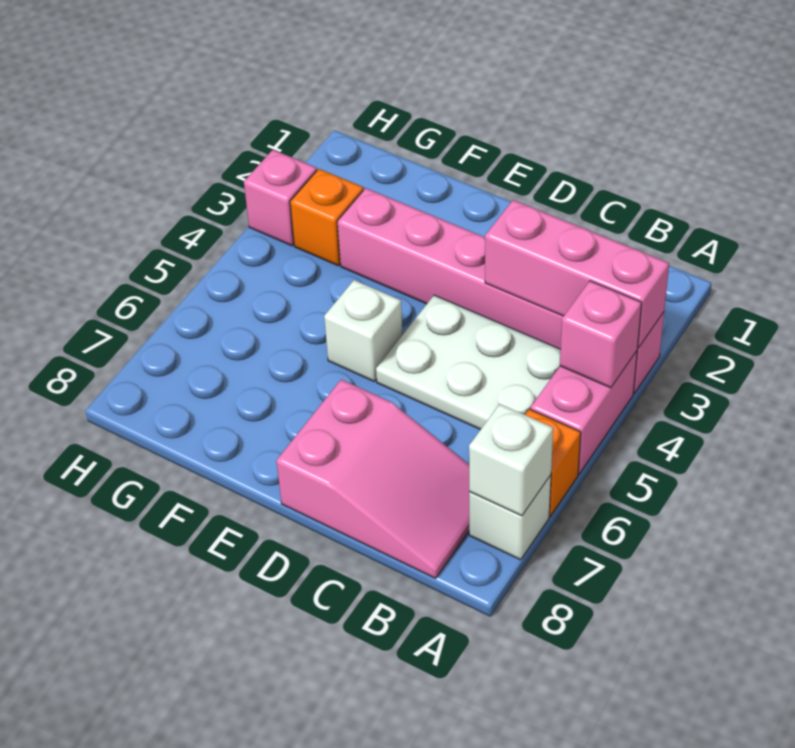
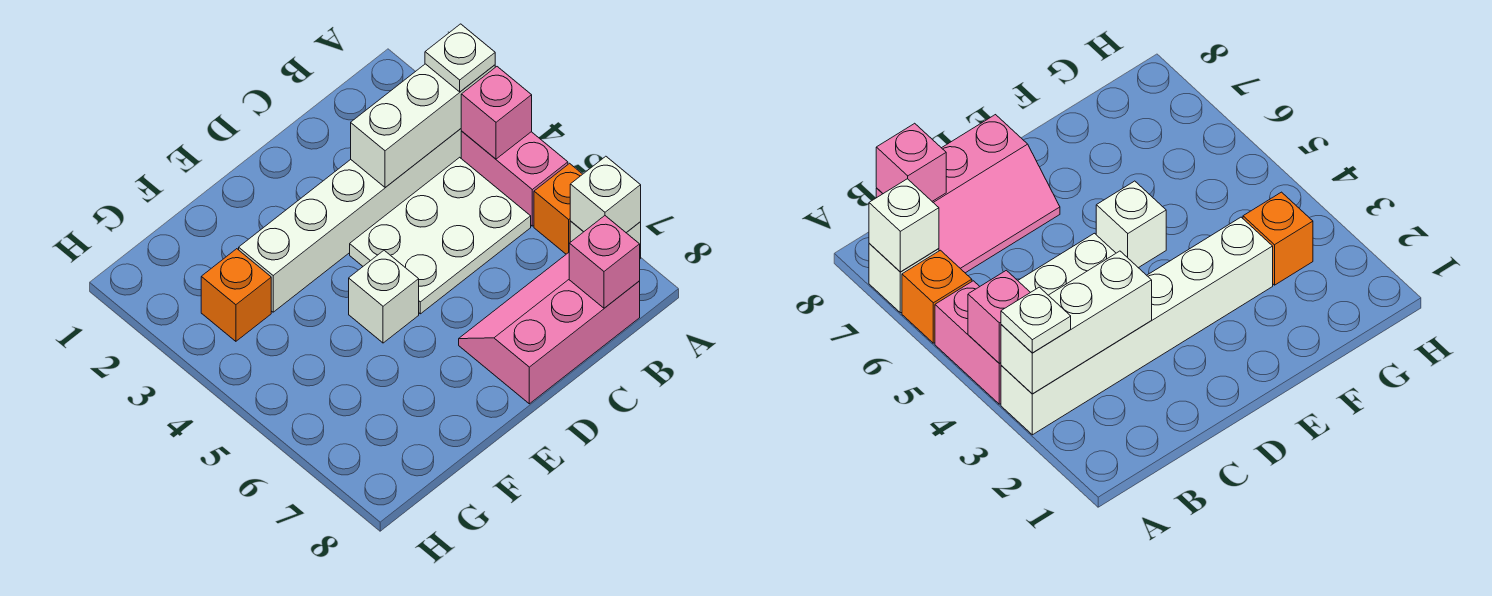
pink brick A3:F3 level 1 -> white brick A3:F3 level 1
pink brick A3:C3 level 2 -> white brick A3:C3 level 2
none -> white plate A3 level 3
pink slope B7:D8 level 1 top D -> pink slope B7:D8 level 1 top 8
pink brick H3 level 1 -> pink brick B8 level 2

